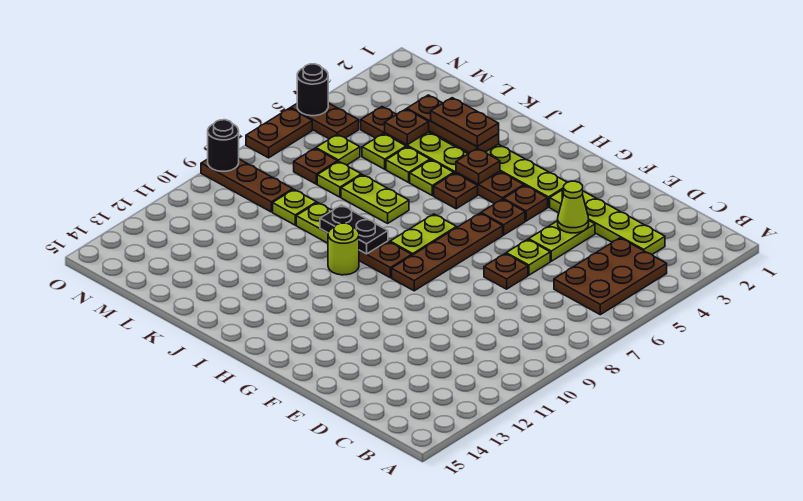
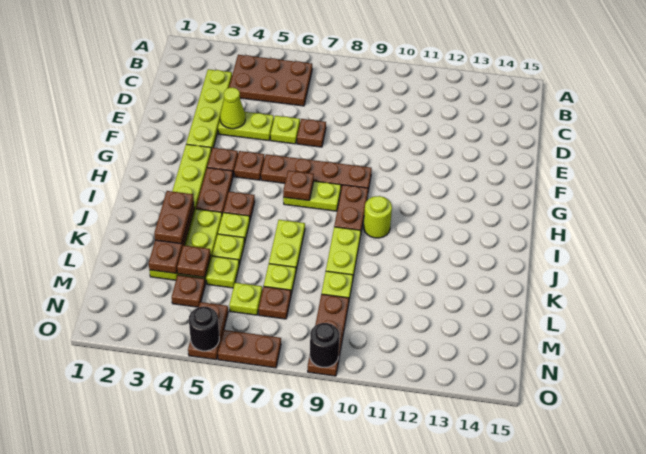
brown plate I4 level 2 -> brown plate H7 level 2
black plate I9:J9 level 2 -> none

